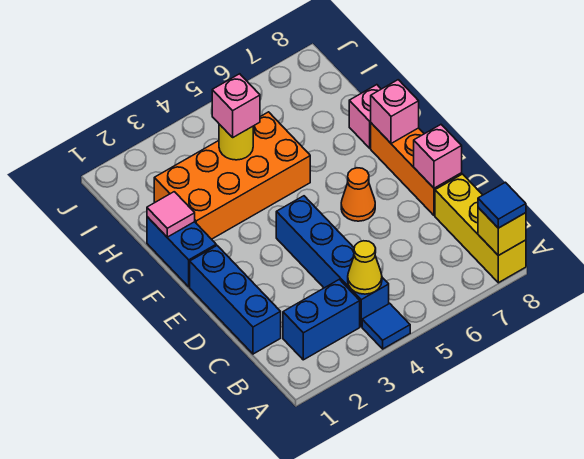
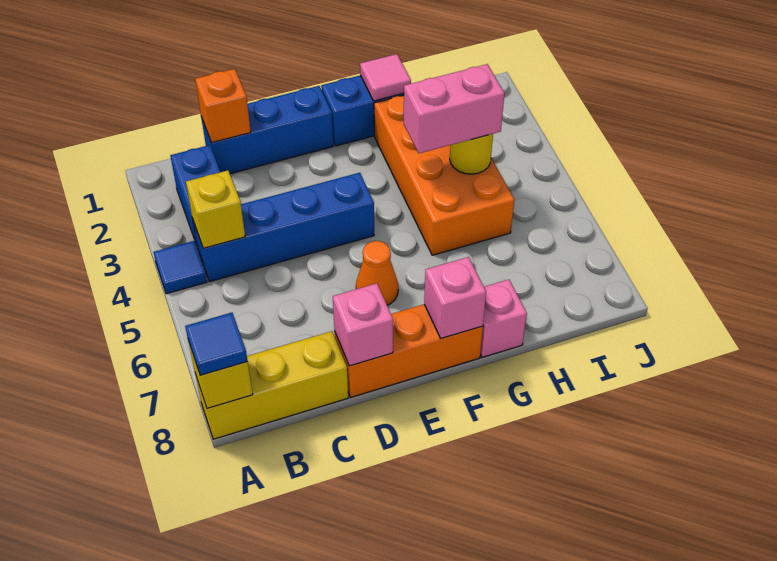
yellow cone B4 level 2 -> yellow brick B4 level 2
none -> orange brick C1 level 2
pink brick H4 level 3 -> pink brick G4:H4 level 3

